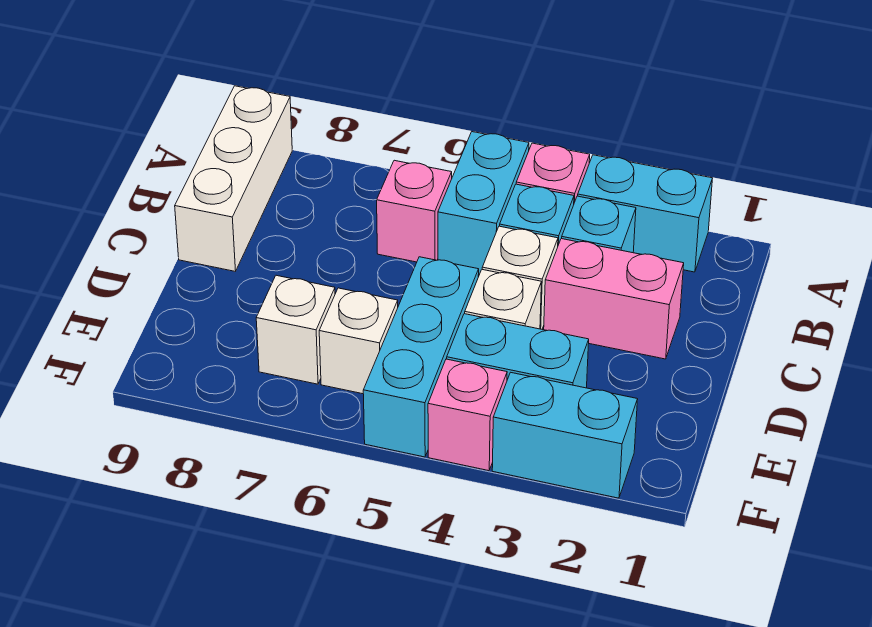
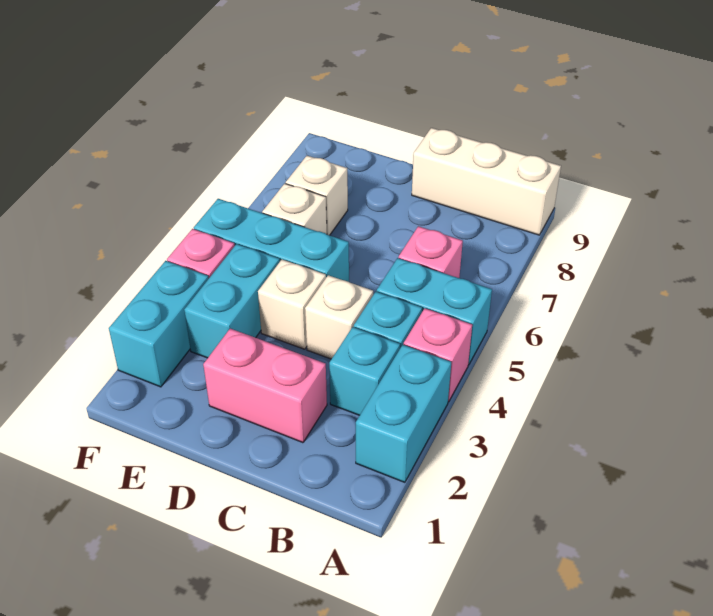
pink brick C2:C3 level 1 -> pink brick C2:D2 level 1

